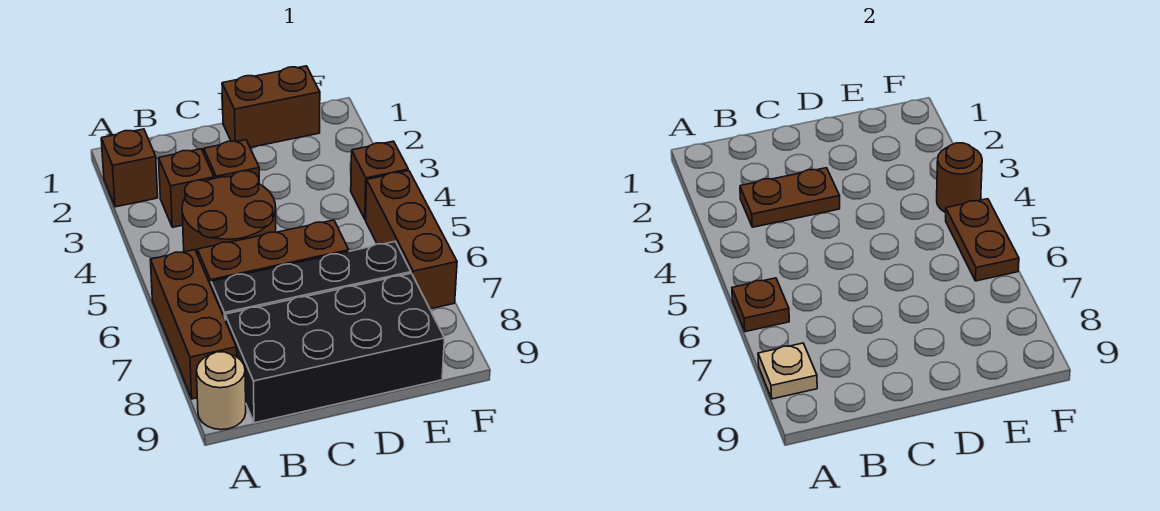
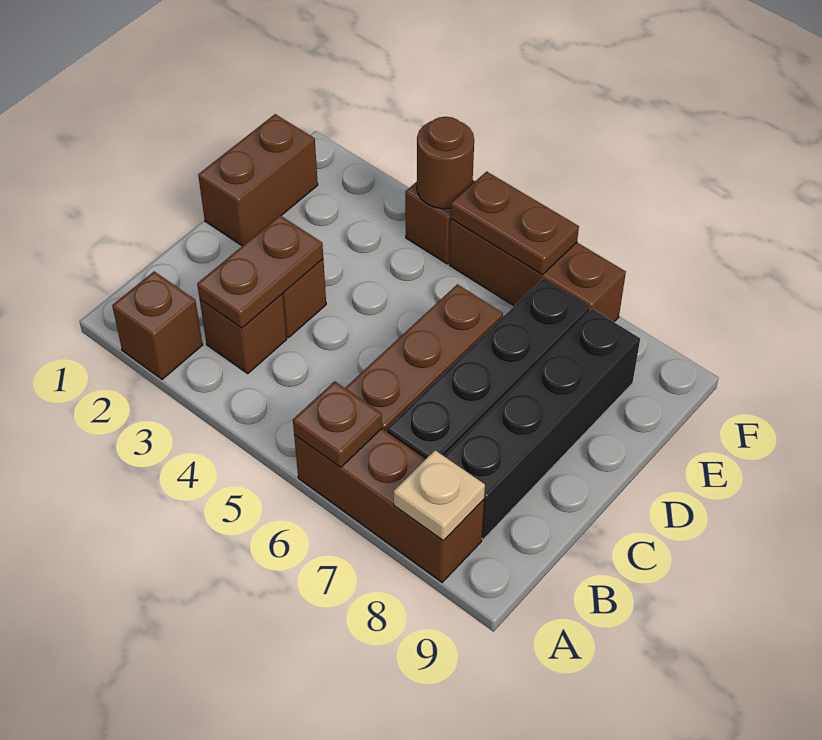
tan round brick A9 level 1 -> none
brown round brick B4:C5 level 1 -> none
black brick B8:E9 level 1 -> black brick B8:E8 level 1

